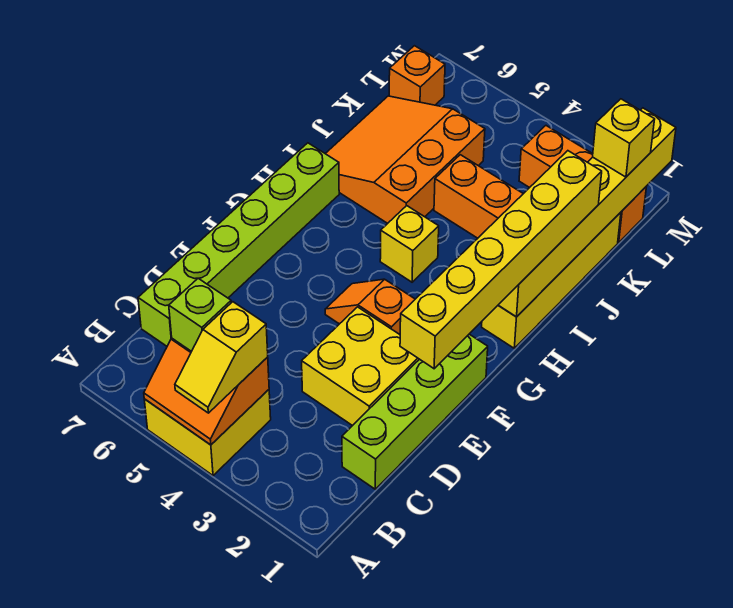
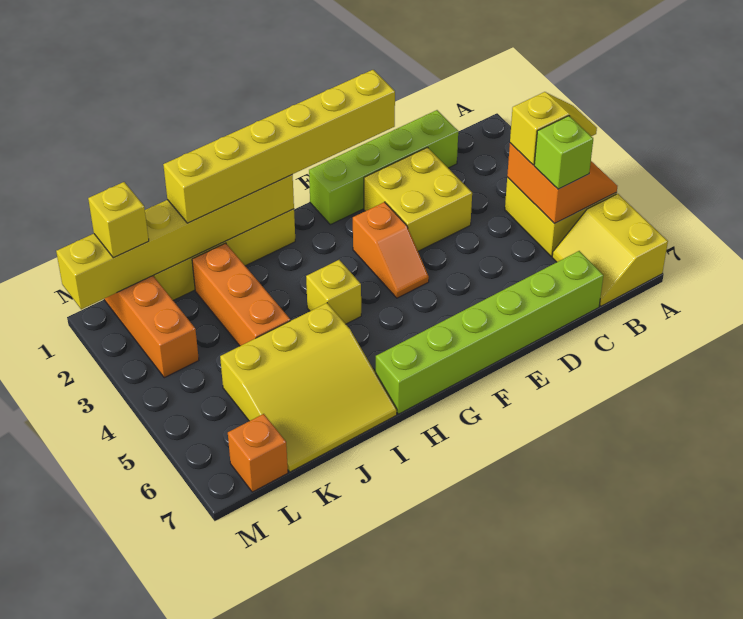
none -> yellow slope A6:B7 level 1 top A
orange slope I5:K7 level 1 top 5 -> yellow slope I5:K7 level 1 top 5

